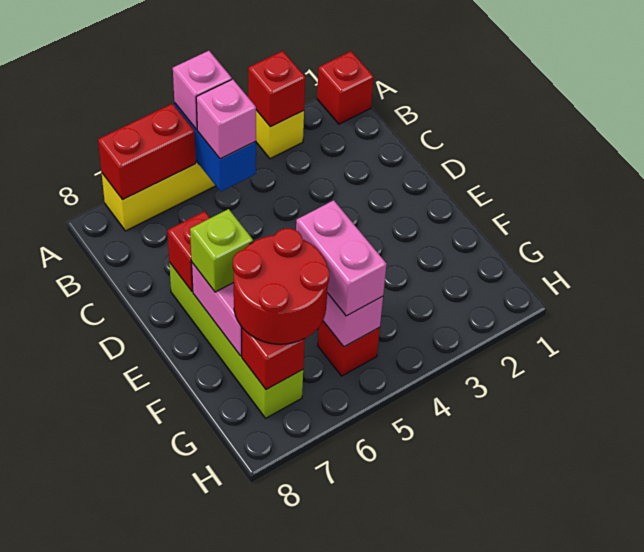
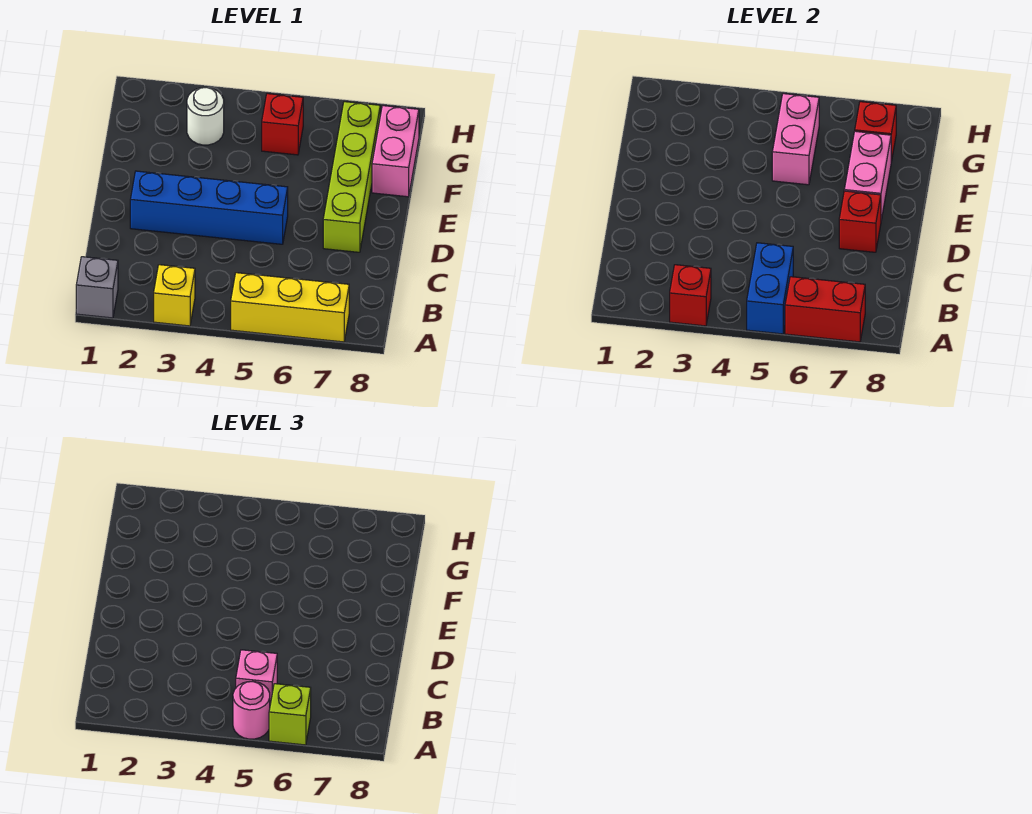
red brick A1 level 1 -> grey brick A1 level 1
pink brick A5 level 3 -> pink round brick A5 level 3
none -> blue brick D2:D5 level 1
lime brick E7 level 3 -> lime brick A6 level 3
pink brick F5:G5 level 3 -> pink brick F8:G8 level 1
red round brick F6:G7 level 3 -> none
none -> white round brick G3 level 1

